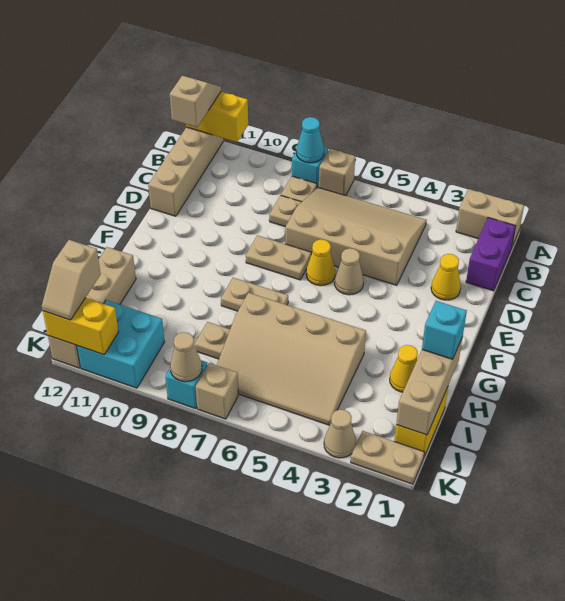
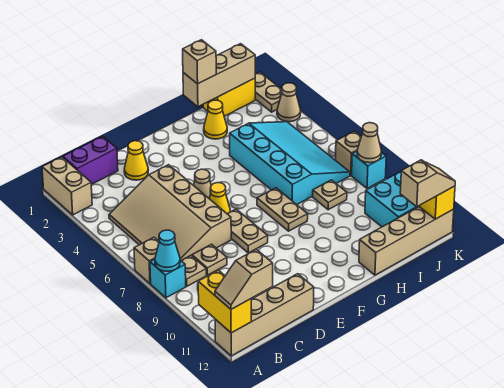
cyan brick H1 level 3 -> tan brick H1 level 3
tan slope H4:J7 level 1 top H -> cyan slope H4:J7 level 1 top H

